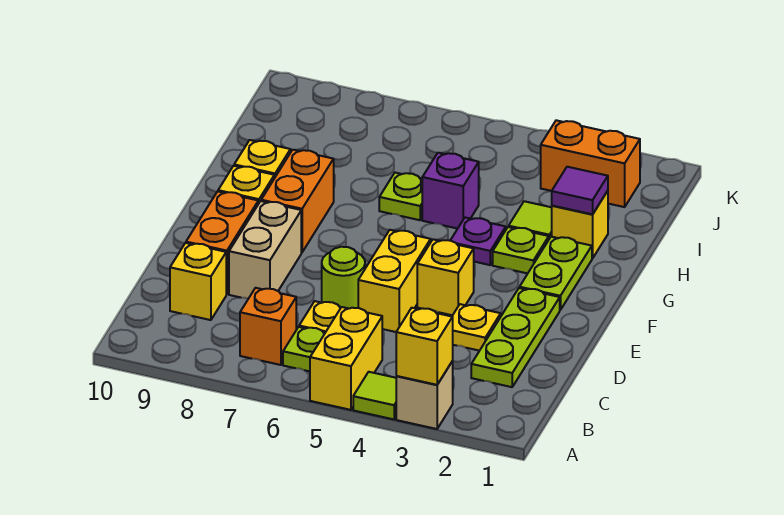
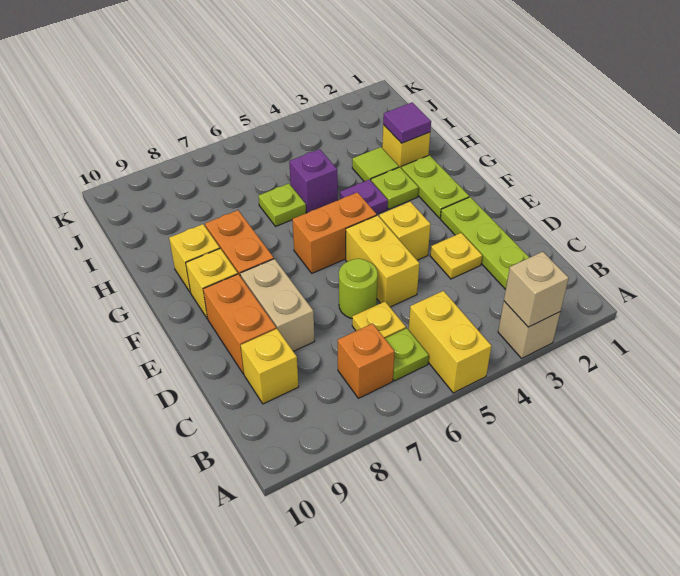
yellow brick A3 level 2 -> tan brick A3 level 2
lime tile A4 level 1 -> none
orange brick J2:J3 level 1 -> orange brick F5:F6 level 1

